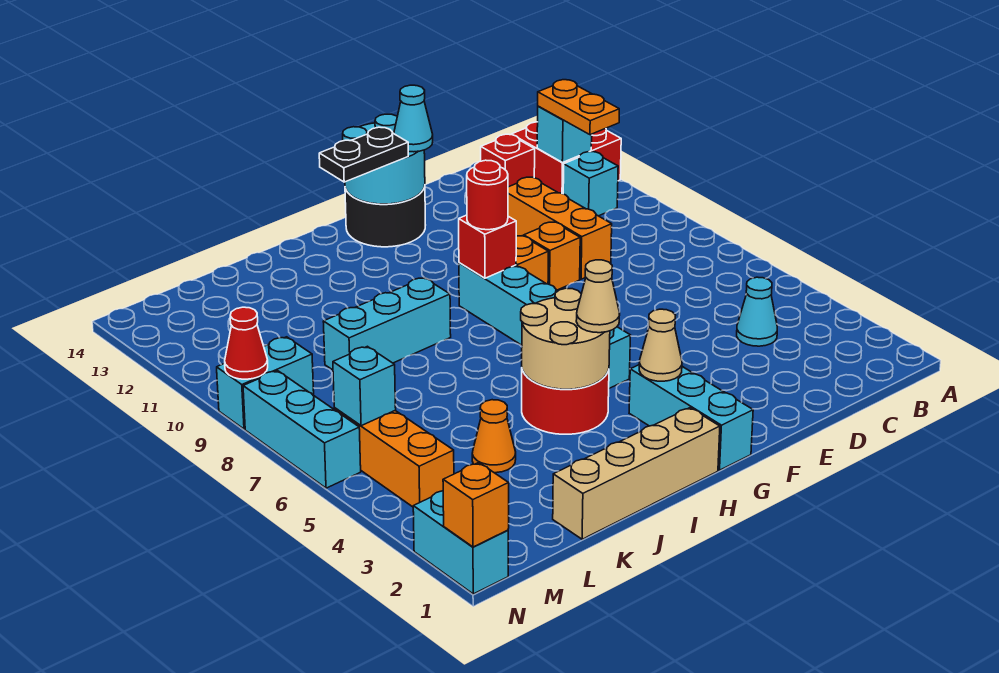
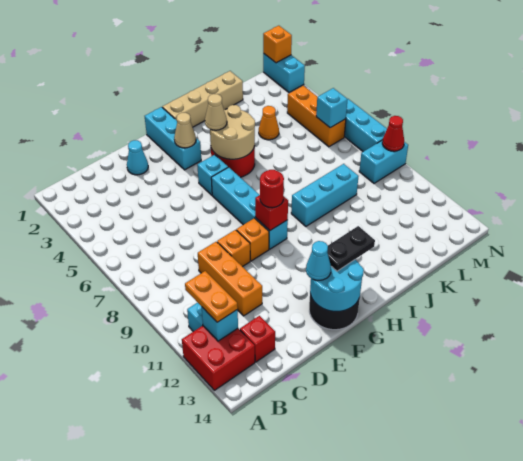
cyan cone C4 level 1 -> cyan cone E2 level 1

